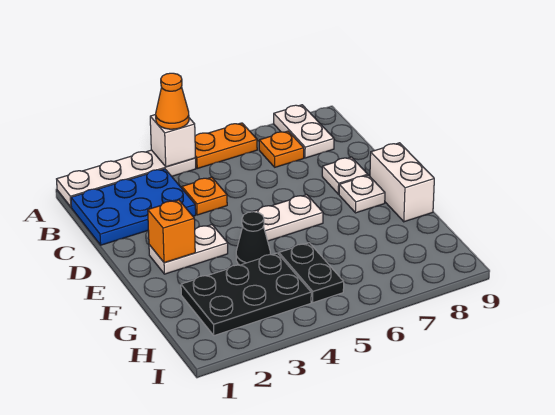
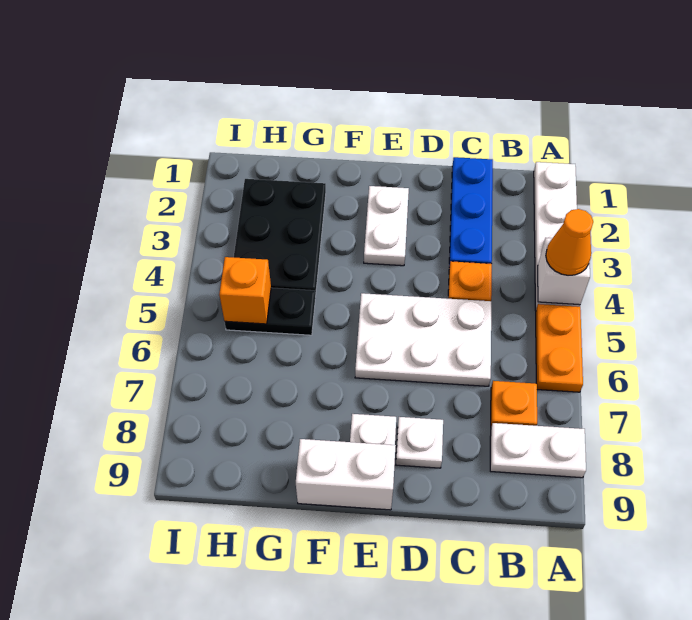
blue plate B1:C3 level 1 -> blue plate C1:C3 level 1
orange brick E2 level 2 -> orange brick H5 level 2
white plate E5:E6 level 1 -> white plate C5:E6 level 1
black cone F4 level 1 -> none

